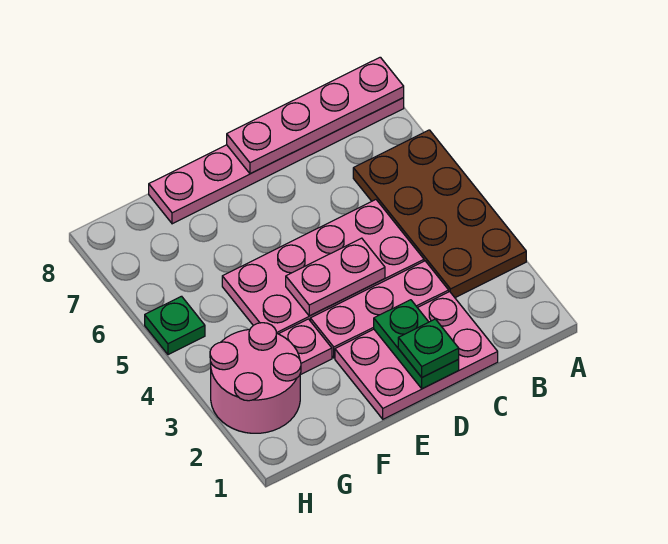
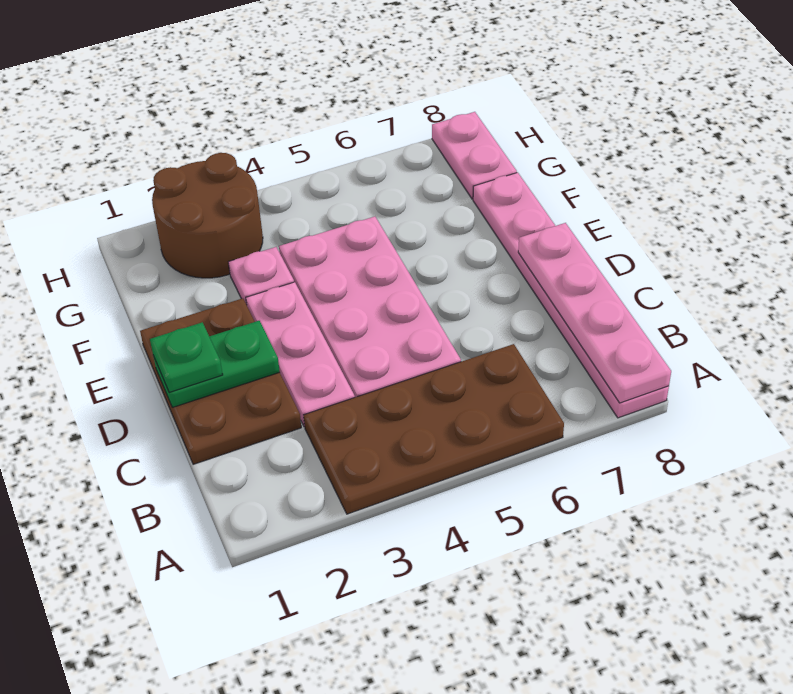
pink plate C1:E2 level 1 -> brown plate C1:E2 level 1
pink plate D4:E4 level 2 -> pink plate G8:H8 level 1
pink round brick G2:H3 level 1 -> brown round brick G2:H3 level 1
green plate H5 level 1 -> none

